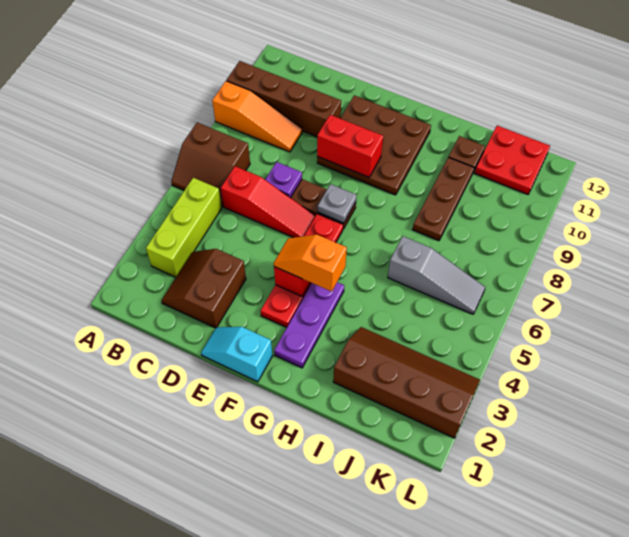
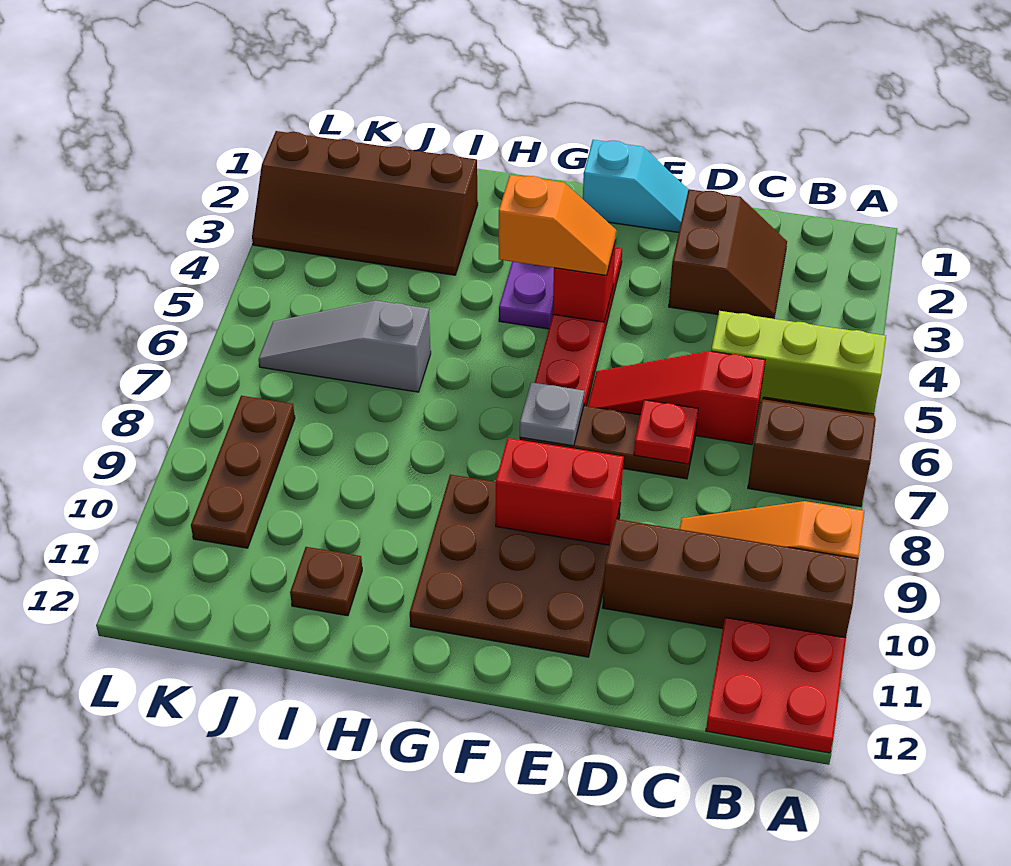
lime brick B3:B5 level 1 -> lime brick A5:C5 level 1
purple plate D7 level 2 -> red plate D7 level 2
brown plate I8:I10 level 1 -> brown plate K8:K10 level 1
red plate J11:K12 level 1 -> red plate A11:B12 level 1

